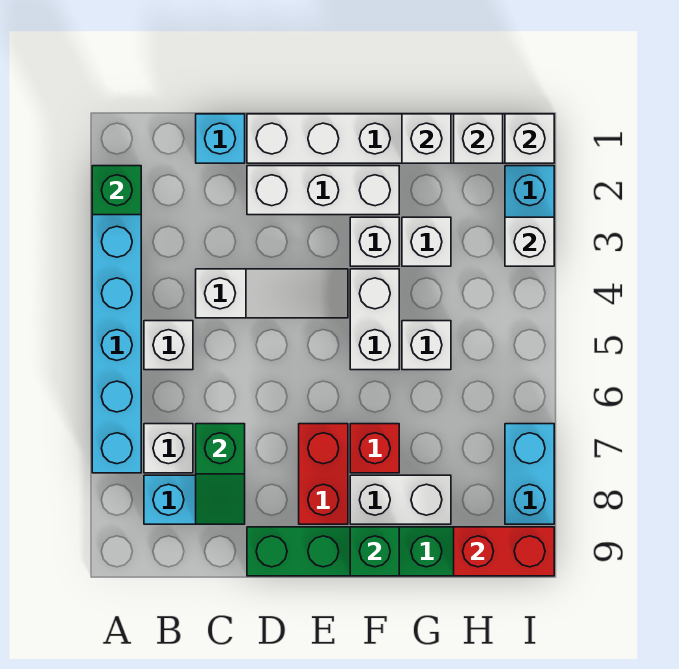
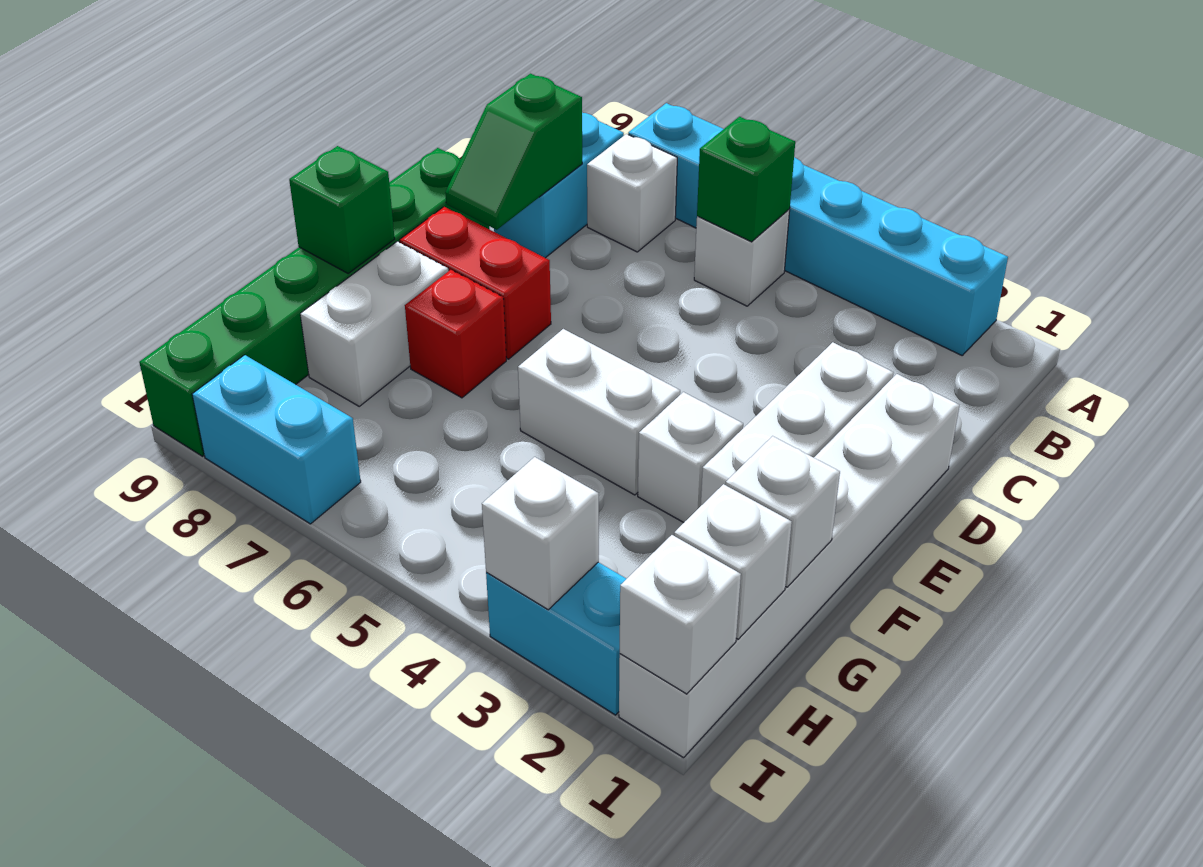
green brick A2 level 2 -> green brick B5 level 2
cyan brick C1 level 1 -> none
white slope C4:E4 level 1 top C -> none
green slope C7:C8 level 2 top 7 -> green slope C8:D8 level 2 top C
white brick G3 level 1 -> none
white brick G5 level 1 -> none
red brick H9:I9 level 2 -> none

